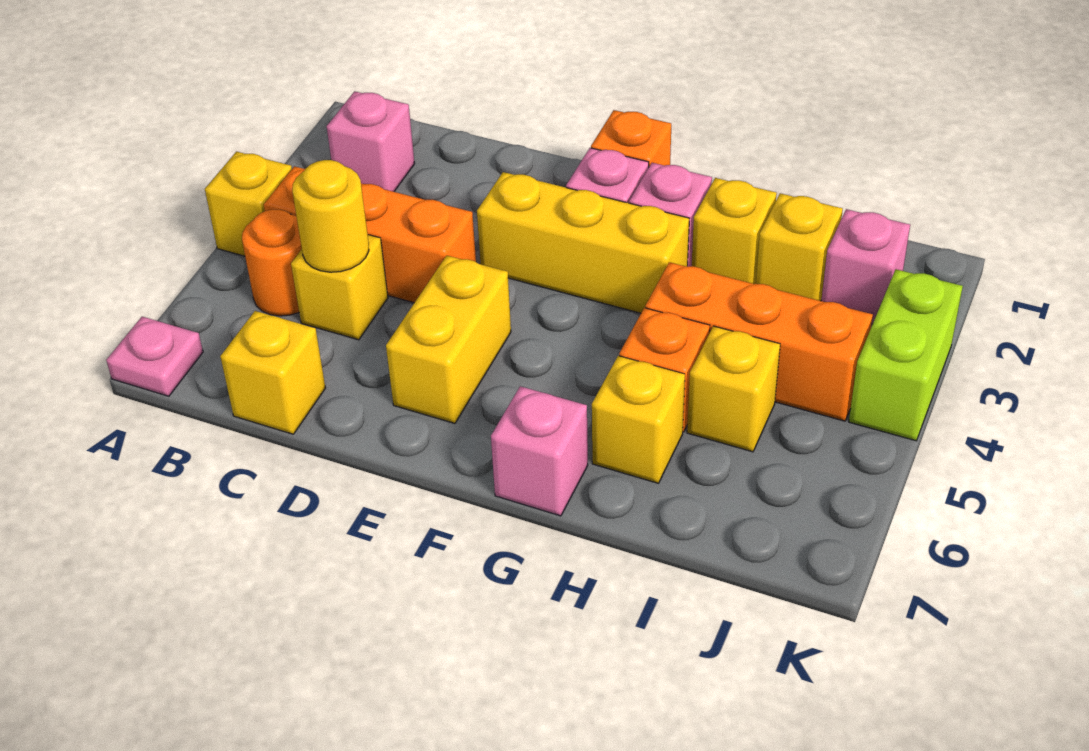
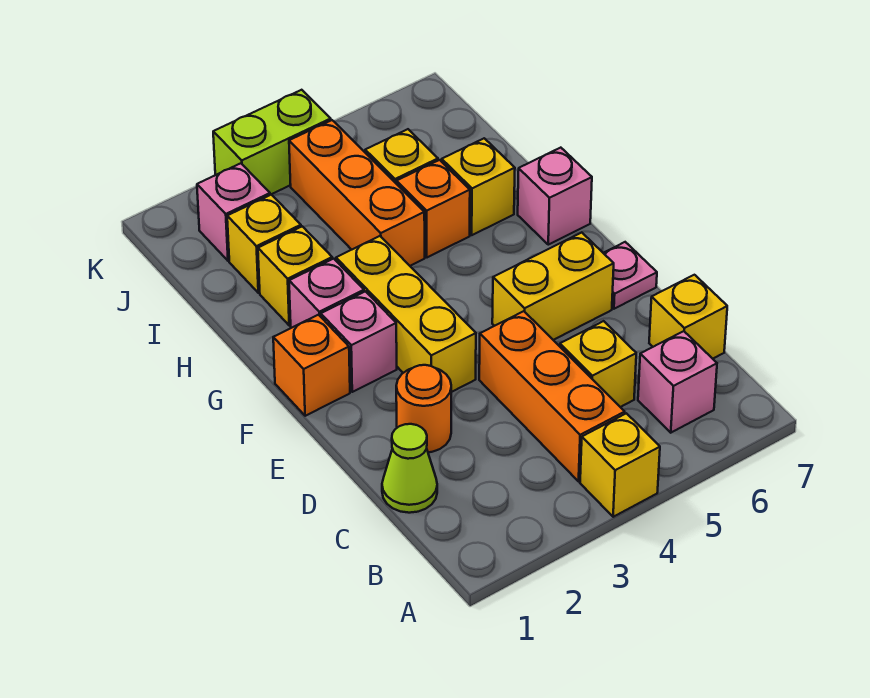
pink plate A7 level 1 -> pink plate E7 level 1
pink brick B2 level 1 -> pink brick B6 level 1
orange round brick B5 level 1 -> orange round brick D2 level 1
none -> lime cone C1 level 1
yellow round brick C5 level 2 -> none

